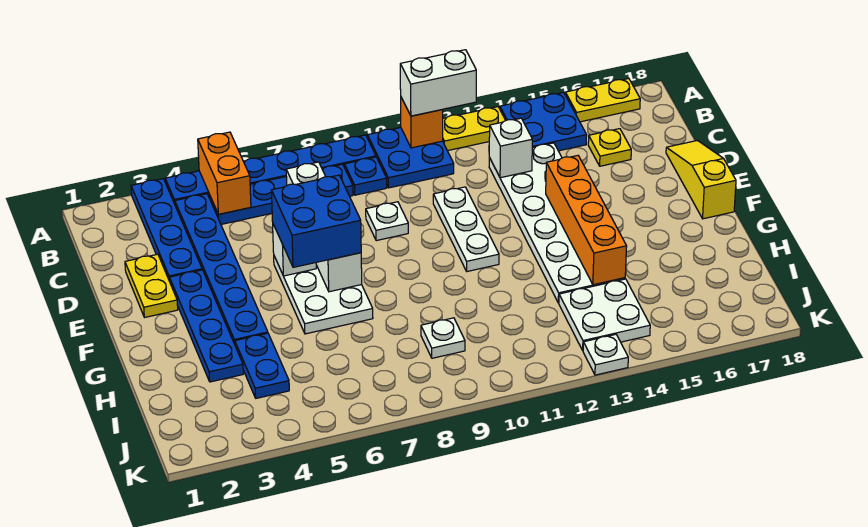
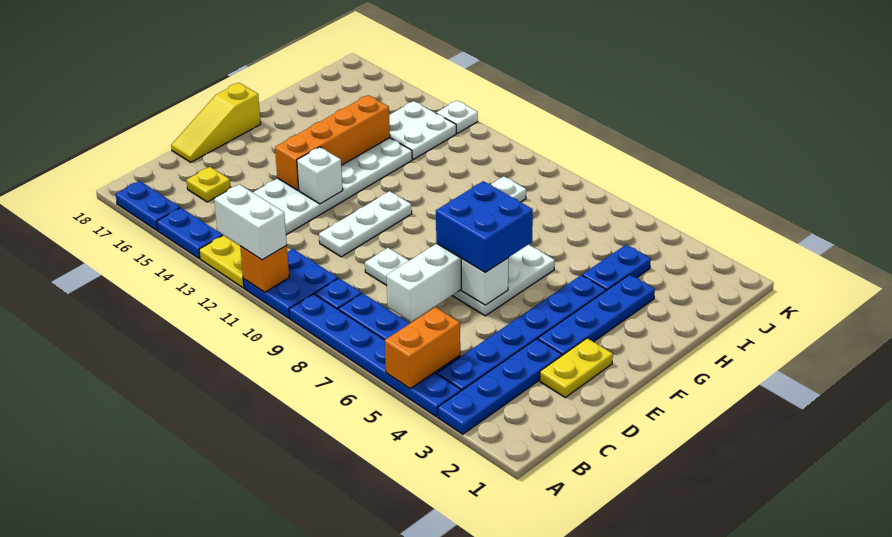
blue plate A14:B15 level 1 -> blue plate A14:A15 level 1
yellow plate A16:A17 level 1 -> blue plate A16:A17 level 1
white brick C13 level 2 -> white brick E13 level 2

